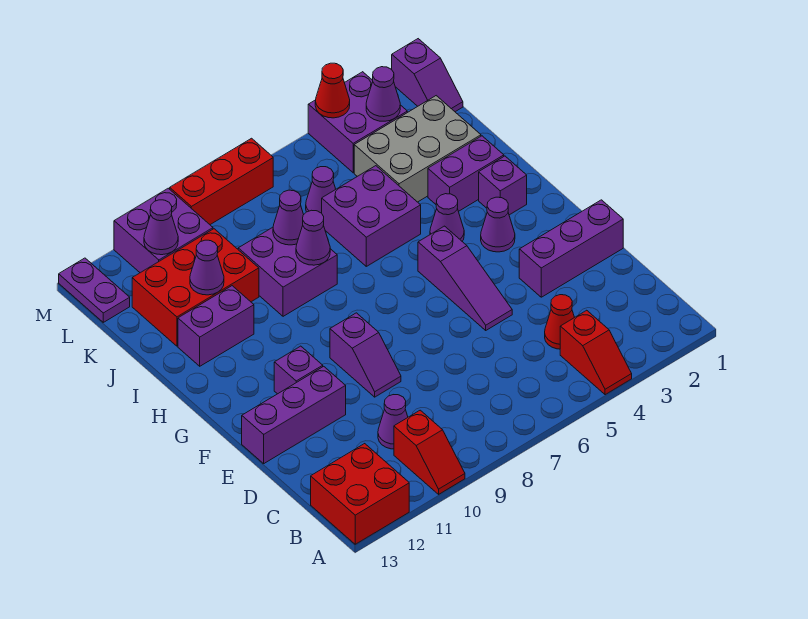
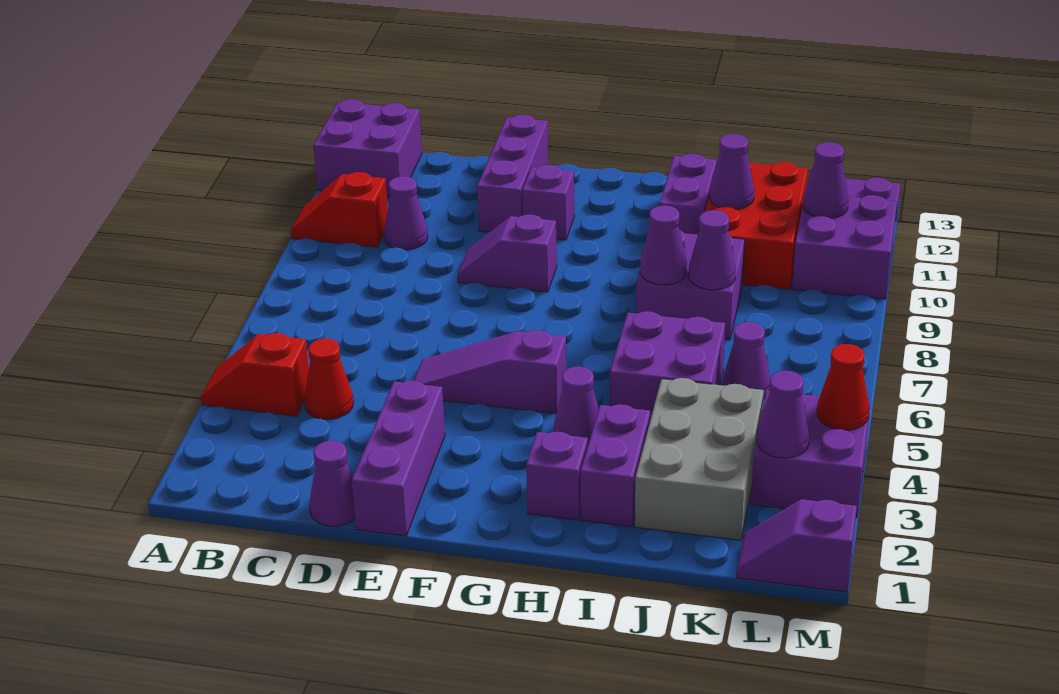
red brick A12:B13 level 1 -> purple brick A12:B13 level 1
purple cone G3 level 1 -> purple cone D1 level 1
red brick M7:M9 level 1 -> none

